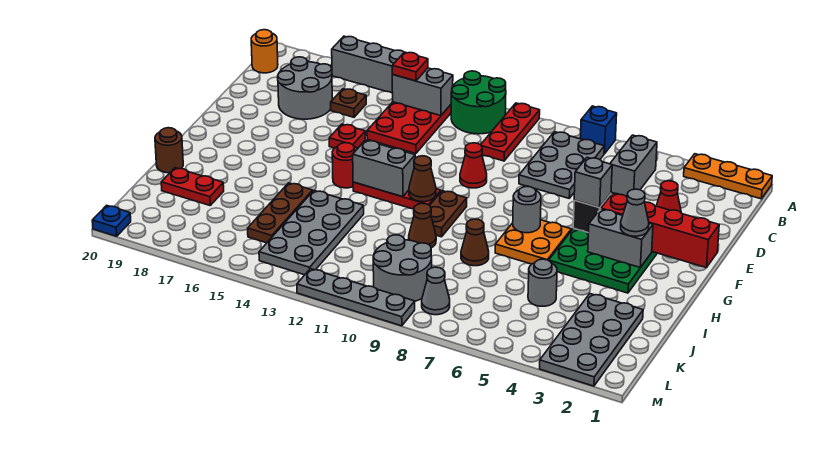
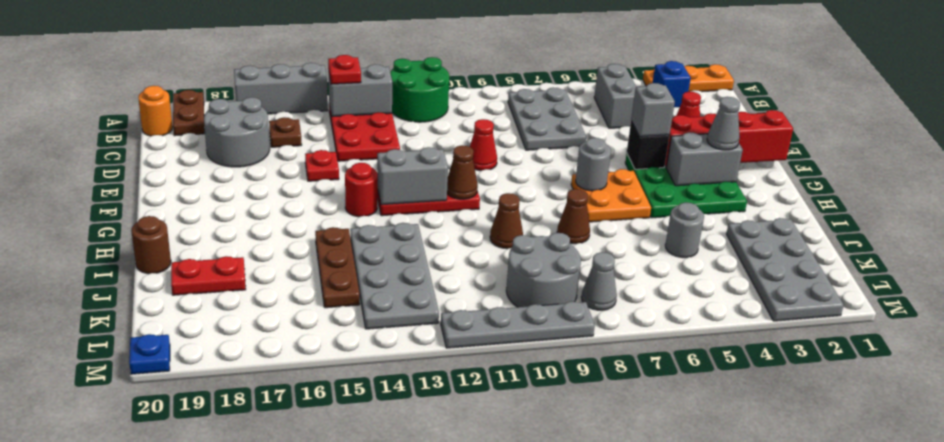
blue brick A7 level 1 -> blue brick B3 level 1
red plate A10:C10 level 1 -> none
brown plate G10:H10 level 1 -> brown plate A19:B19 level 1

